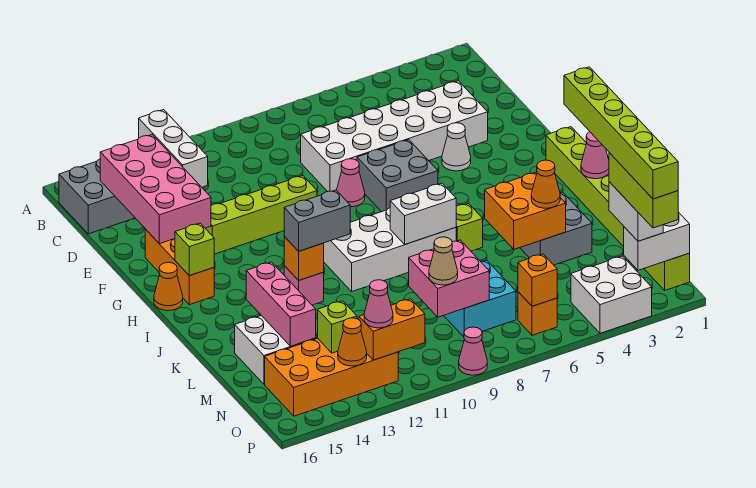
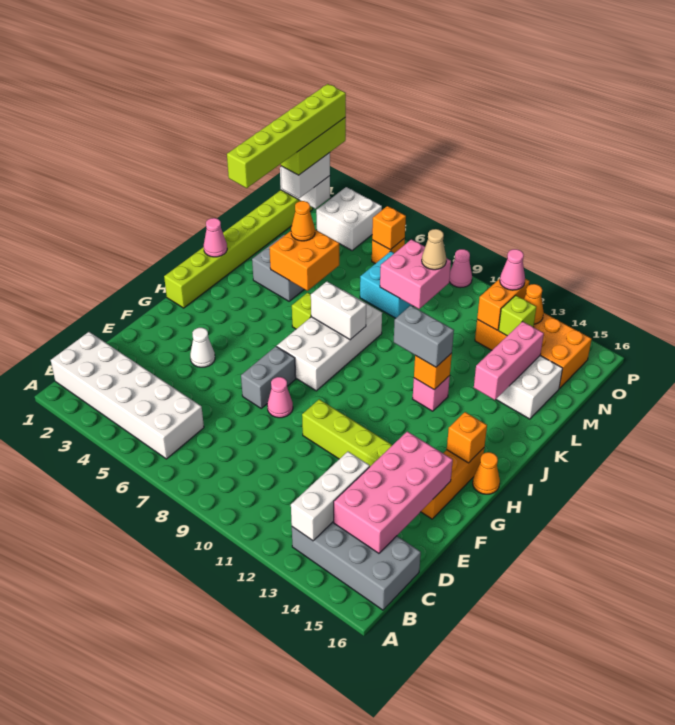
white brick D3:E8 level 1 -> white brick B1:C6 level 1
grey brick F6:G7 level 1 -> grey brick F7:G7 level 1
lime brick H15 level 2 -> orange brick H15 level 2
white brick I7:J10 level 1 -> white brick H7:K8 level 1
orange brick O11:O12 level 2 -> orange brick N12:O12 level 2

